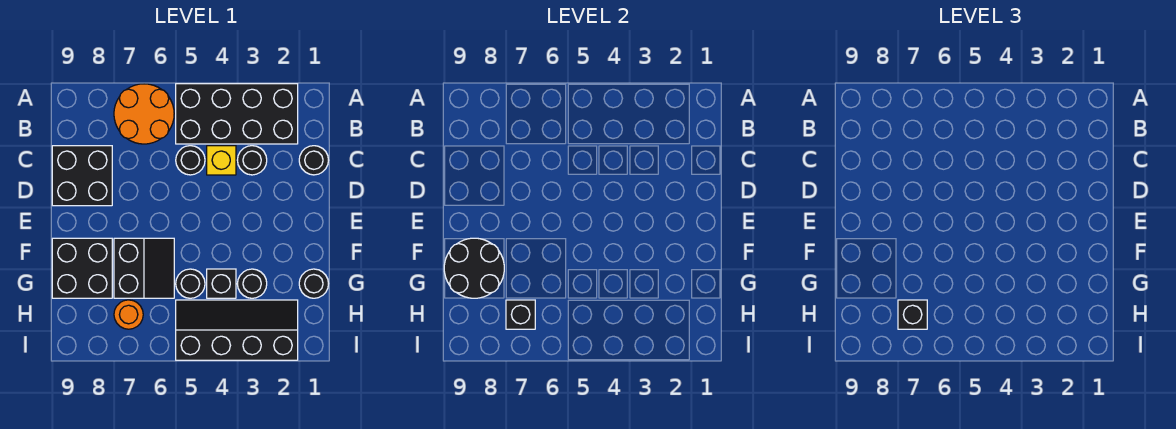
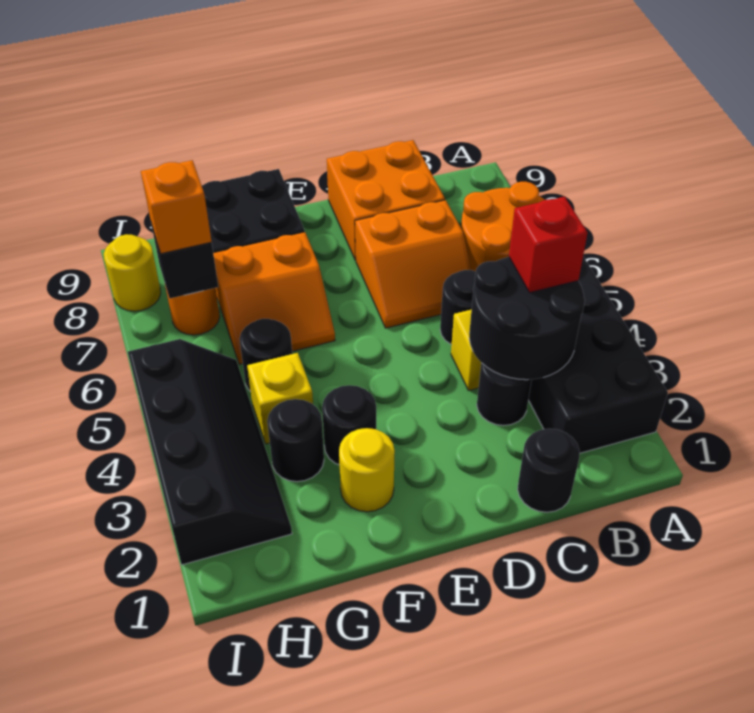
none -> red brick B4 level 3
none -> orange slope C6:D7 level 1 top 7
black brick C8:D9 level 1 -> orange brick C8:D9 level 1
none -> yellow round brick F2 level 1
black slope F6:G7 level 1 top 7 -> orange slope F6:G7 level 1 top 7
black round brick F8:G9 level 2 -> black round brick B3:C4 level 2
black round brick G1 level 1 -> black round brick F3 level 1
black brick G4 level 1 -> yellow brick G4 level 1
black brick H7 level 3 -> orange brick H7 level 3
none -> yellow round brick I8 level 1

